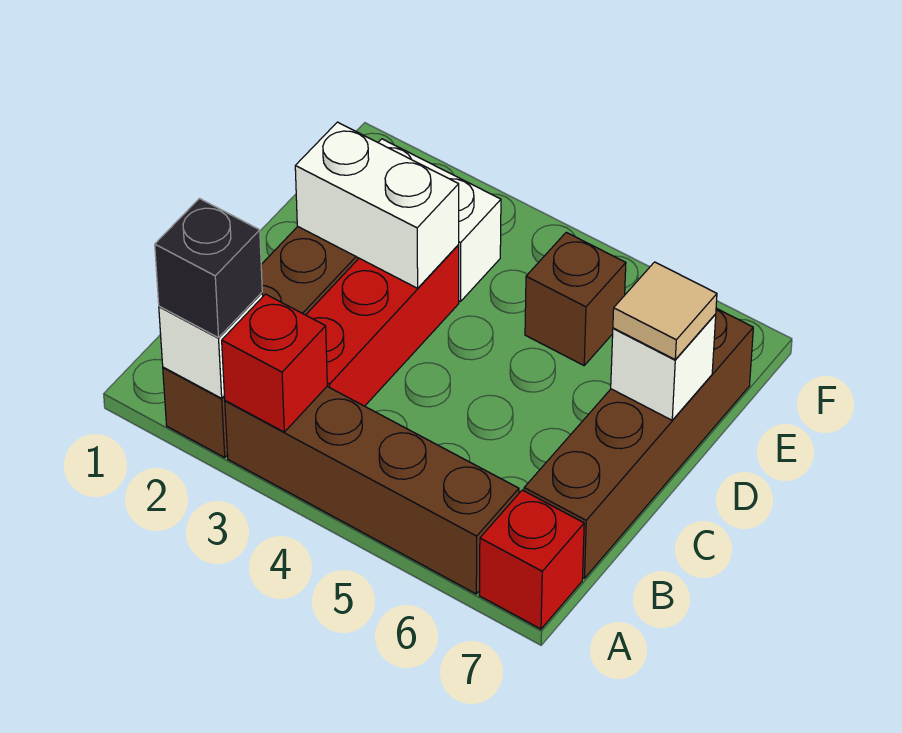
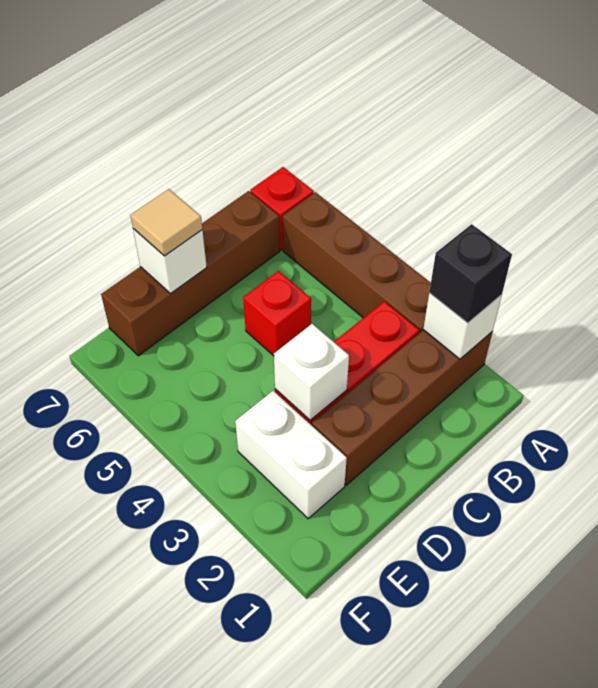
red brick A3 level 2 -> red brick C5 level 1
white brick D2:D3 level 2 -> white brick D3 level 2
brown brick E5 level 1 -> none

